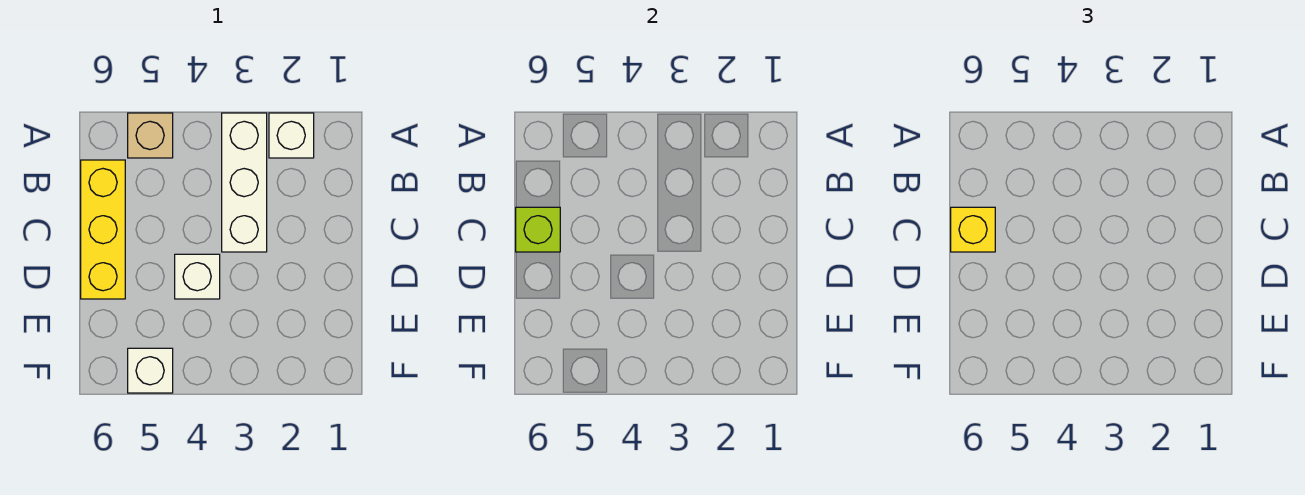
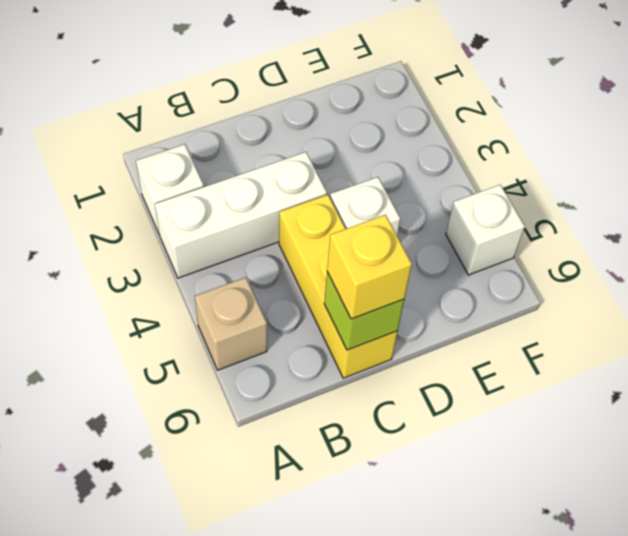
yellow brick B6:D6 level 1 -> yellow brick C4:C6 level 1

